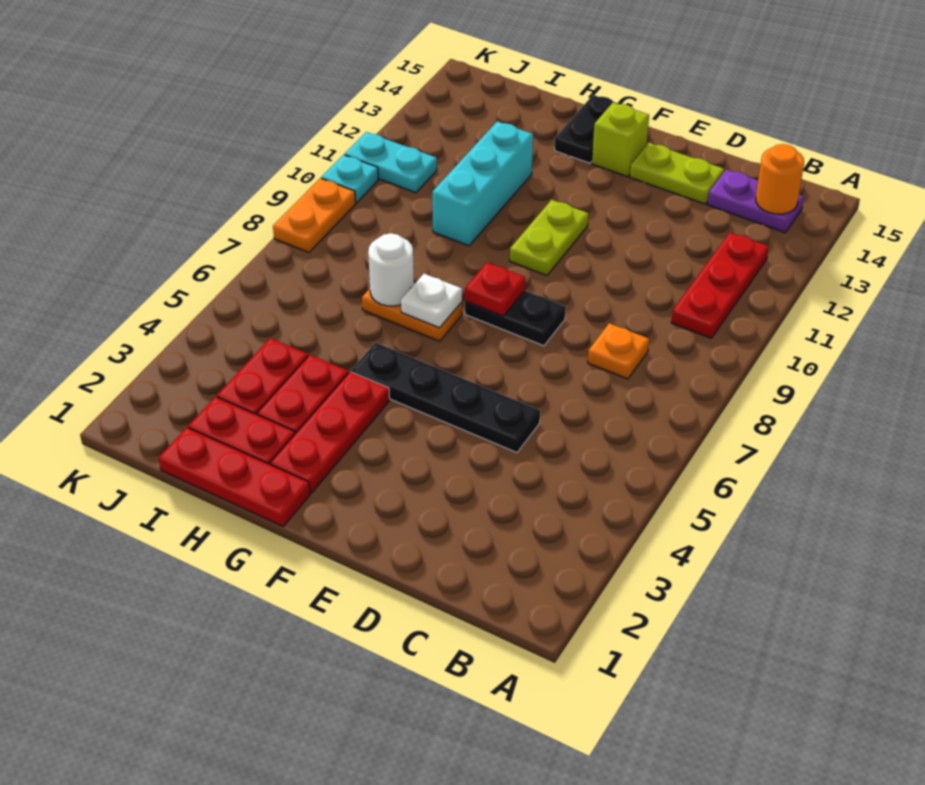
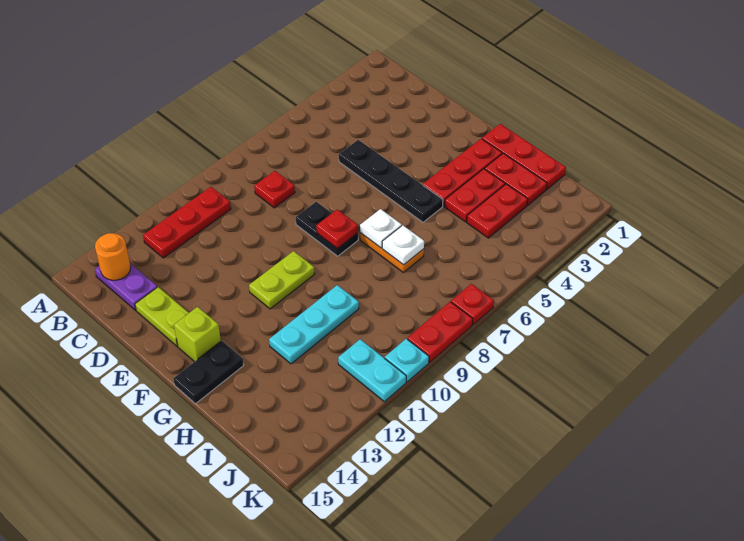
orange plate C8 level 1 -> red plate C8 level 1
white round brick H7 level 2 -> white plate H7 level 2
cyan brick H10:H12 level 1 -> cyan plate H10:H12 level 1
none -> red plate K7 level 1
orange plate K8:K9 level 1 -> red plate K8:K9 level 1

